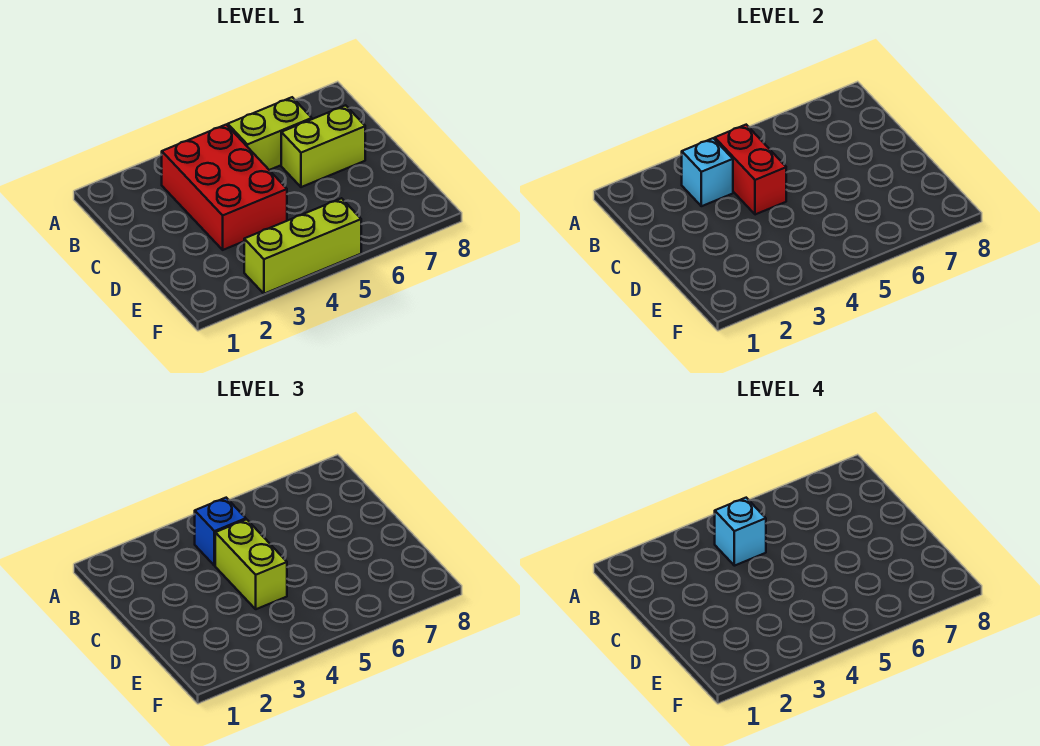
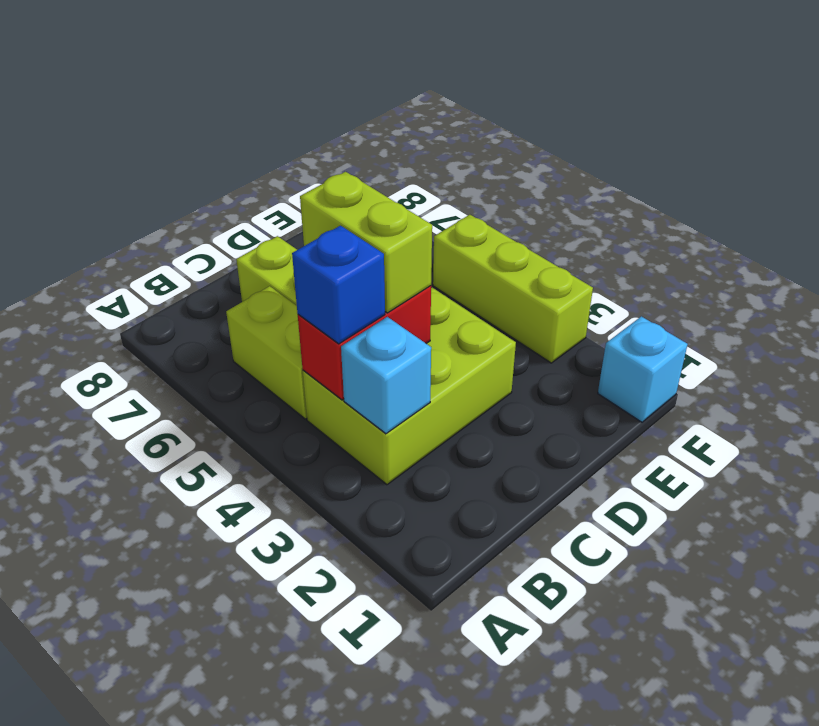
red brick B3:D4 level 1 -> lime brick B3:D4 level 1
cyan brick B4 level 4 -> cyan brick F1 level 1
lime brick C4:D4 level 3 -> lime brick C4:C5 level 3

